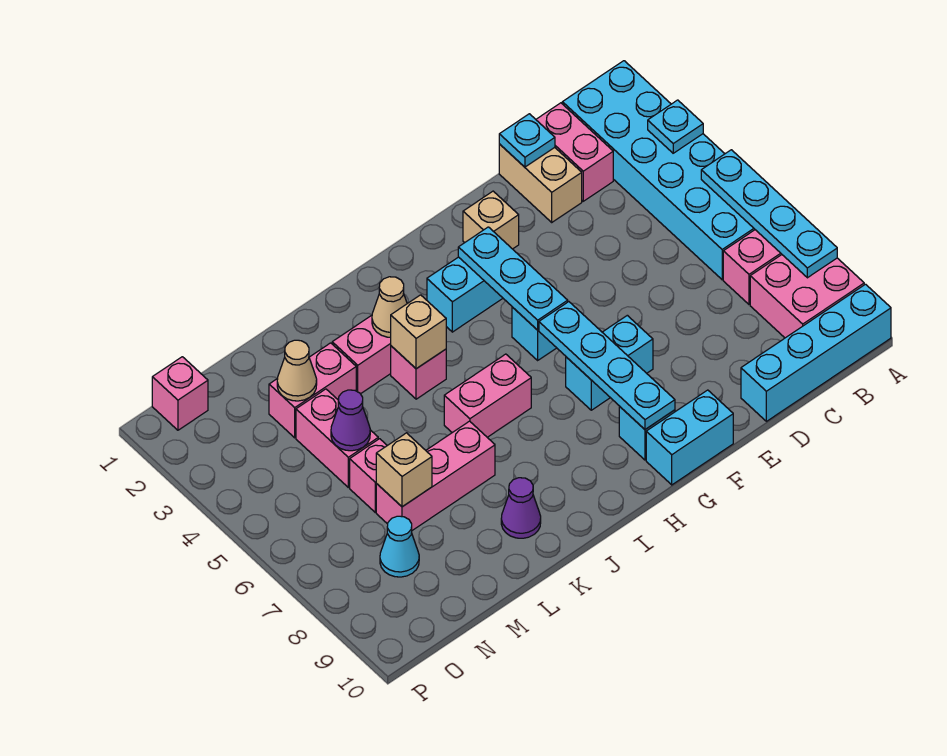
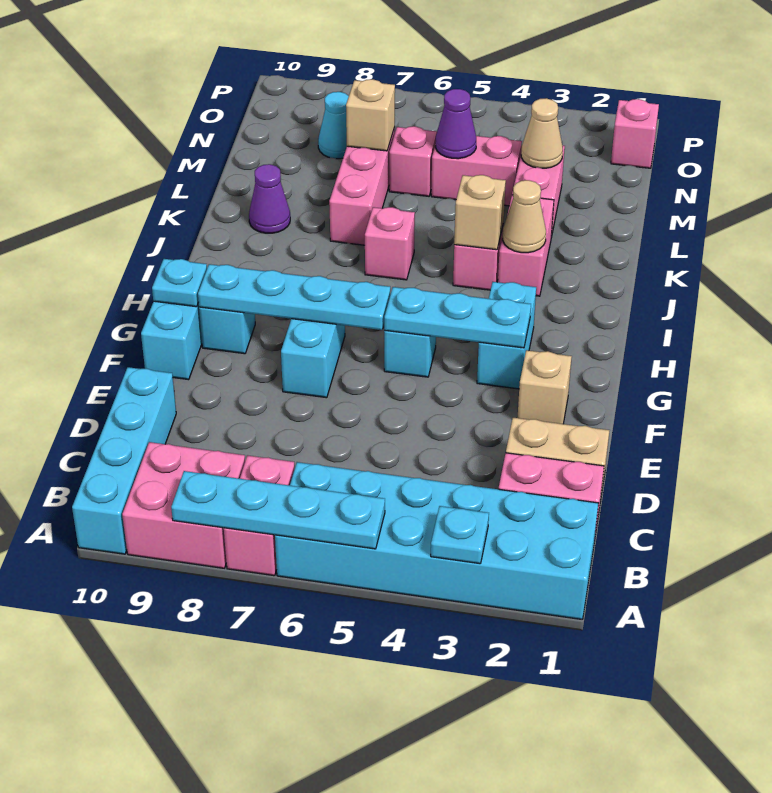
cyan plate D1 level 2 -> cyan plate G10 level 2
pink brick I6:J6 level 1 -> pink brick J6 level 1

